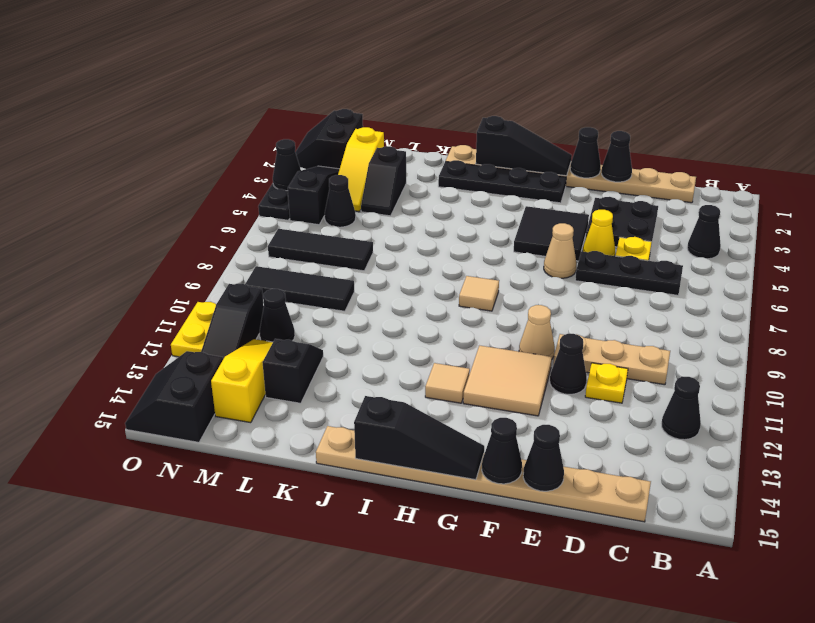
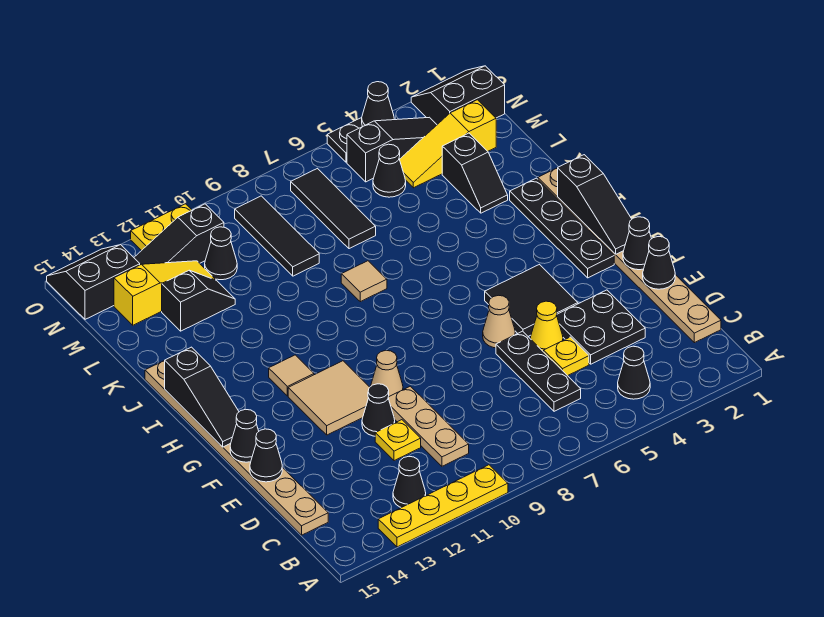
none -> yellow plate A10:A13 level 1
tan tile H8 level 1 -> tan tile J8 level 1
black slope L3:L4 level 1 top 3 -> black slope K3:L3 level 1 top L

